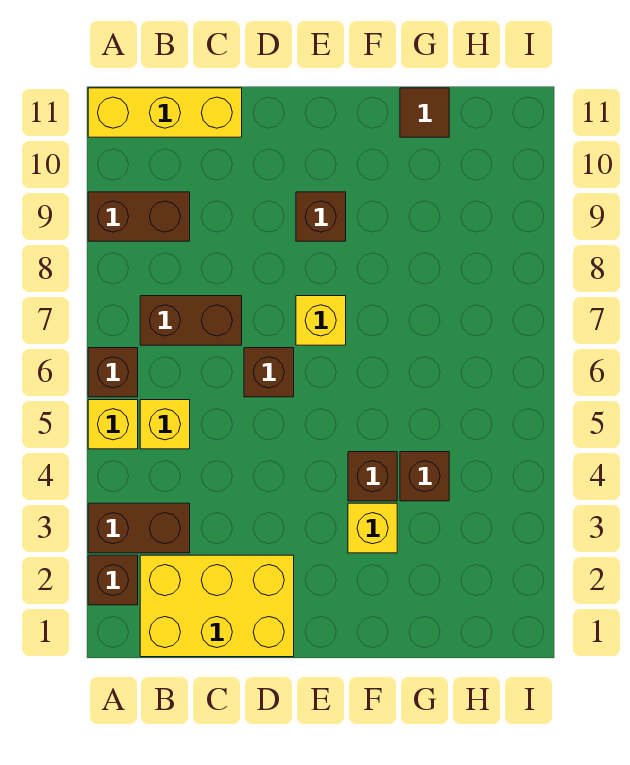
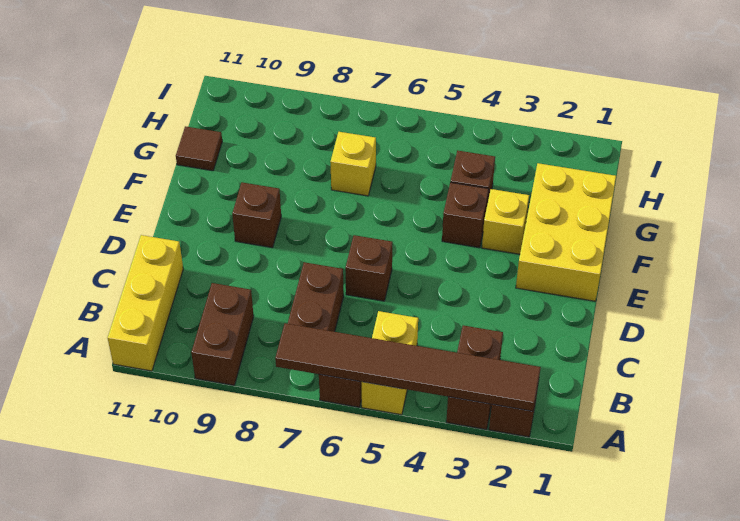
none -> brown tile A2:A7 level 2
yellow brick B1:D2 level 1 -> yellow brick E1:G2 level 1
yellow brick E7 level 1 -> yellow brick G7 level 1

